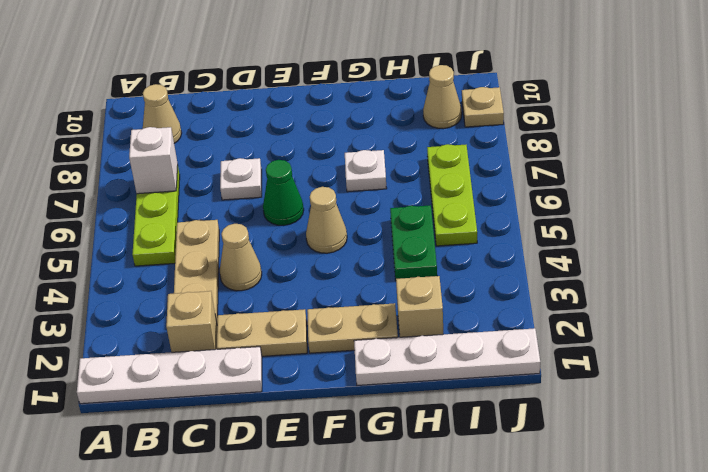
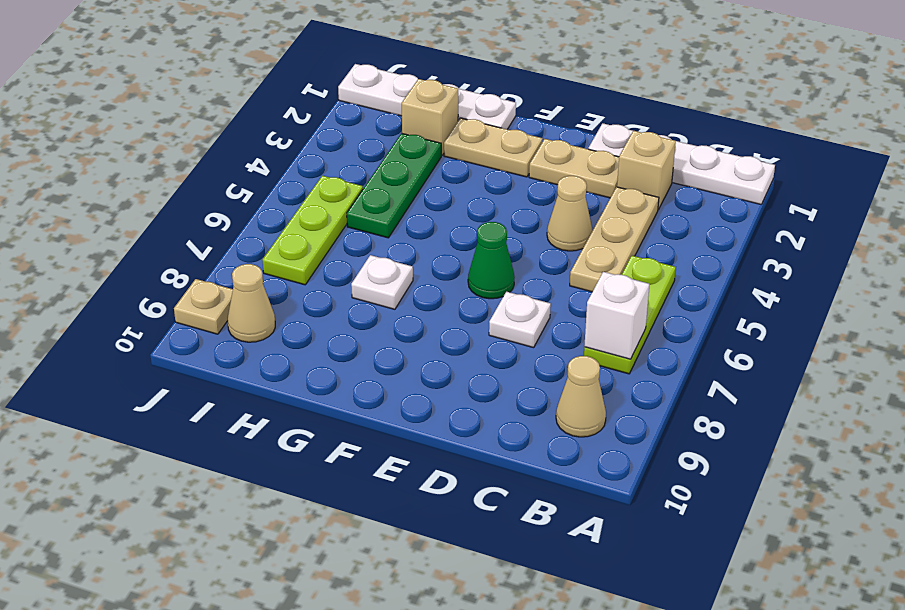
tan cone F5 level 1 -> none
green plate H4:H5 level 1 -> green plate H3:H5 level 1

